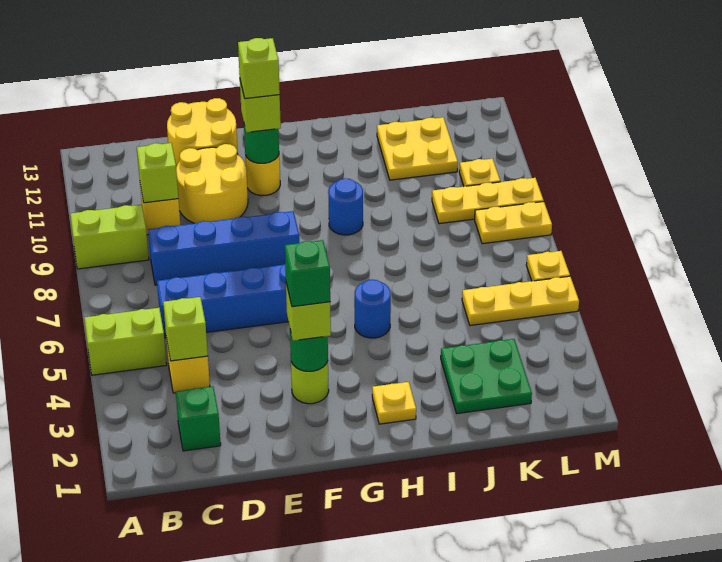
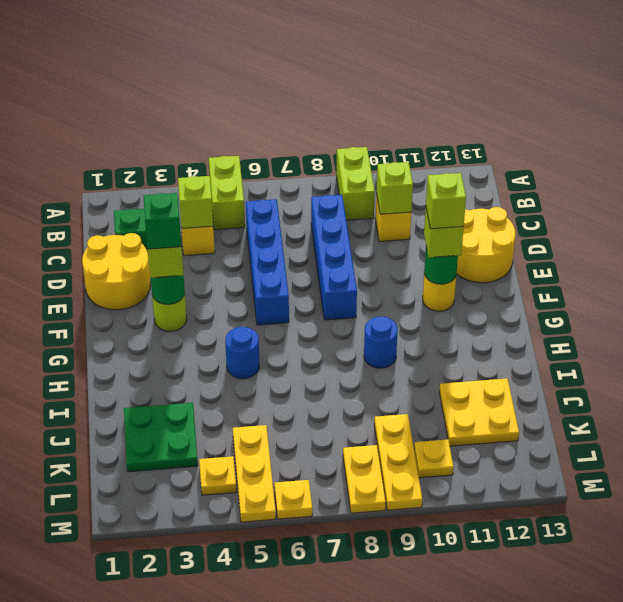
yellow round brick D10:E11 level 1 -> yellow round brick D1:E2 level 1
yellow plate H2 level 1 -> yellow plate L4 level 1

